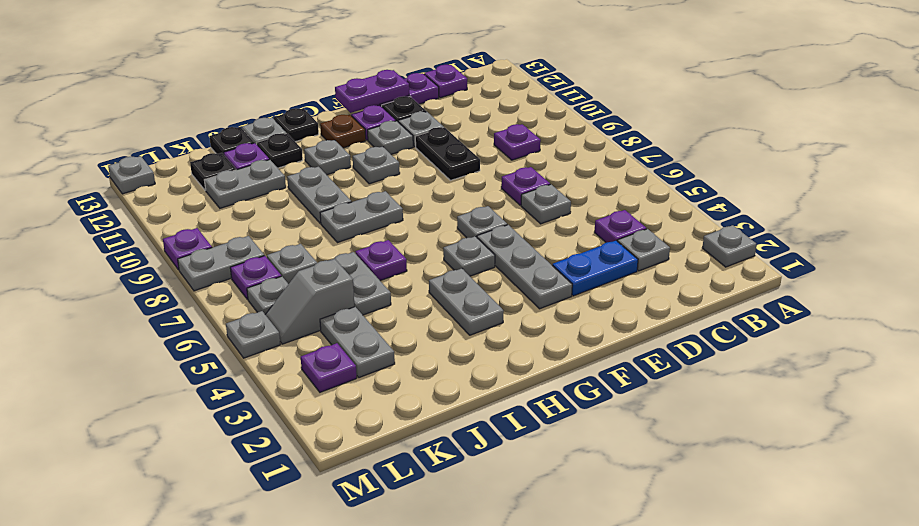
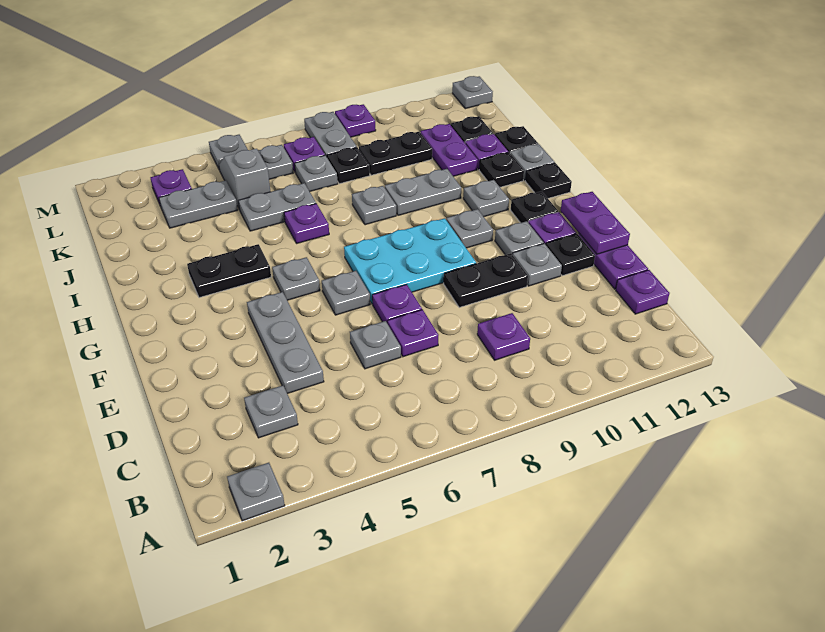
purple plate C4 level 1 -> purple plate E7 level 1
blue plate D3:E3 level 1 -> none
grey plate F3:F5 level 1 -> grey plate D4:F4 level 1
none -> cyan plate F7:G9 level 1
brown plate G12 level 1 -> black plate G12 level 1
grey plate H3:H4 level 1 -> black plate H3:H4 level 1
grey plate H8:I8 level 1 -> grey plate I8 level 1
grey plate J11:K11 level 1 -> purple plate J11:K11 level 1
none -> black plate K8 level 1
none -> black plate K9:K10 level 1

